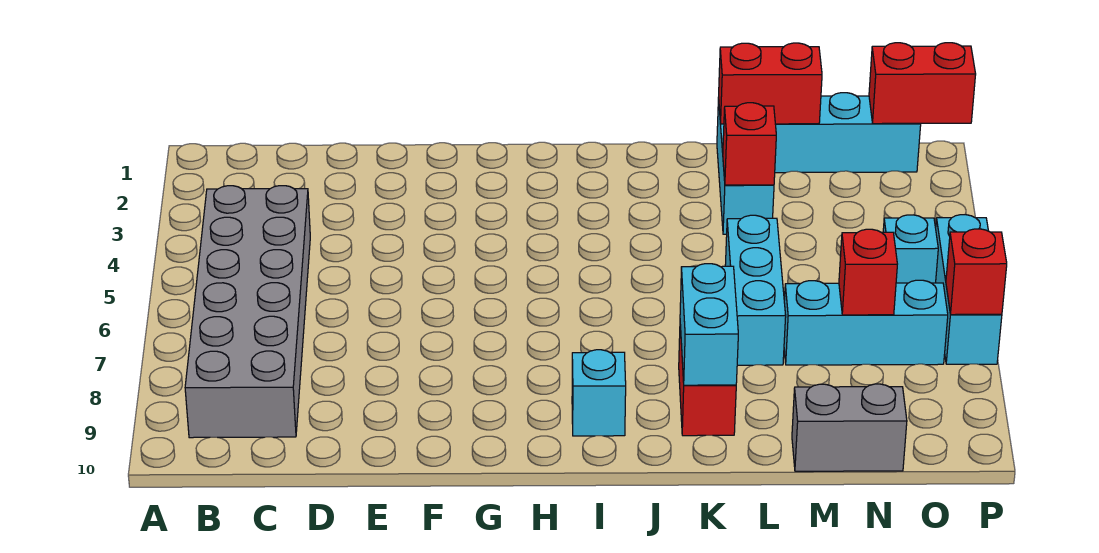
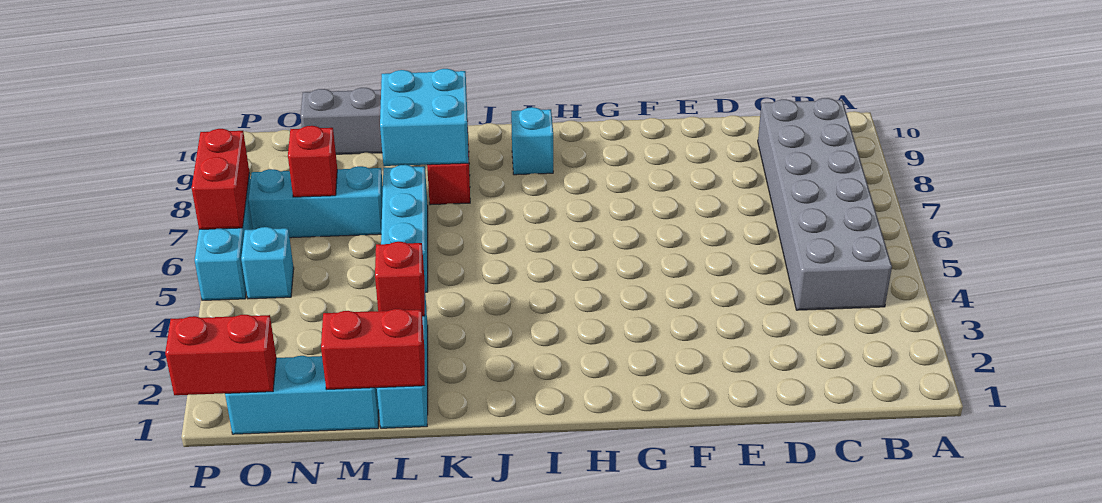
cyan brick K8:K9 level 2 -> cyan brick K8:L9 level 2
red brick P7 level 2 -> red brick P6:P7 level 2

